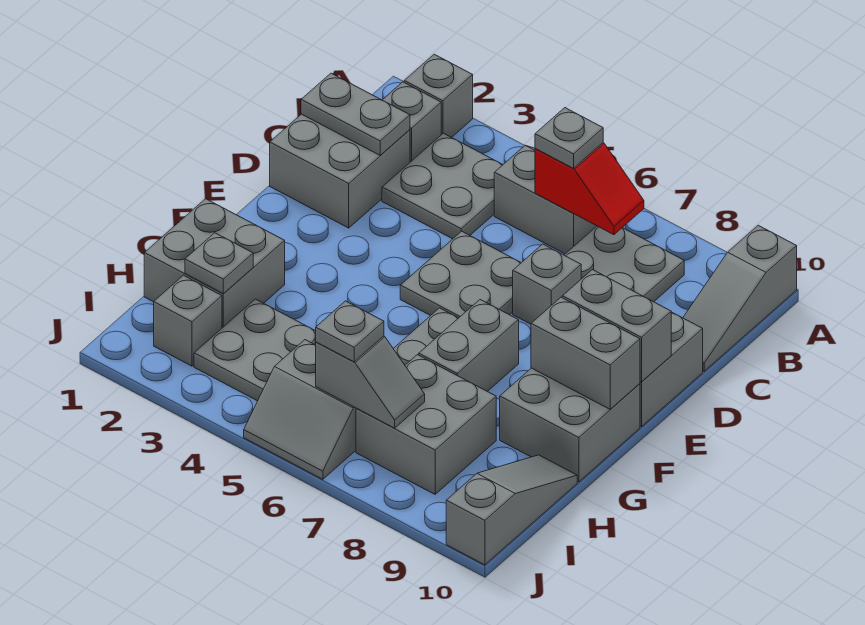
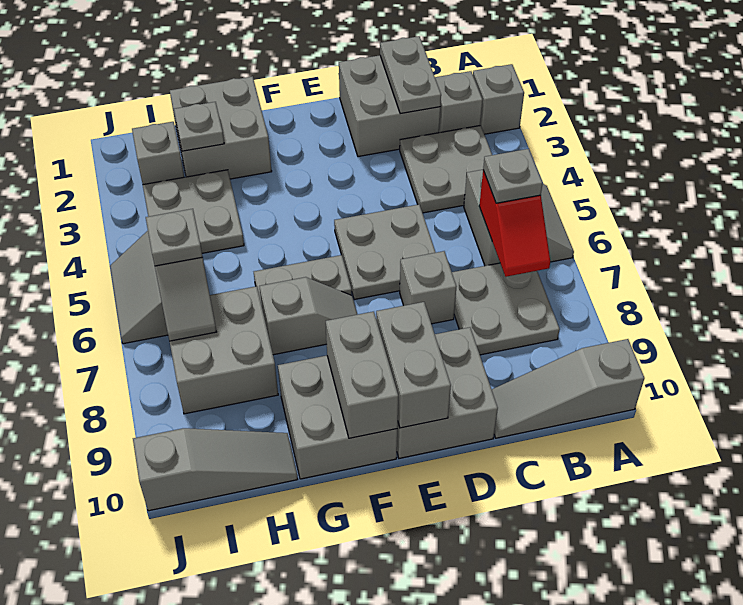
grey brick F7:G7 level 1 -> grey slope F7:G7 level 1 top G

